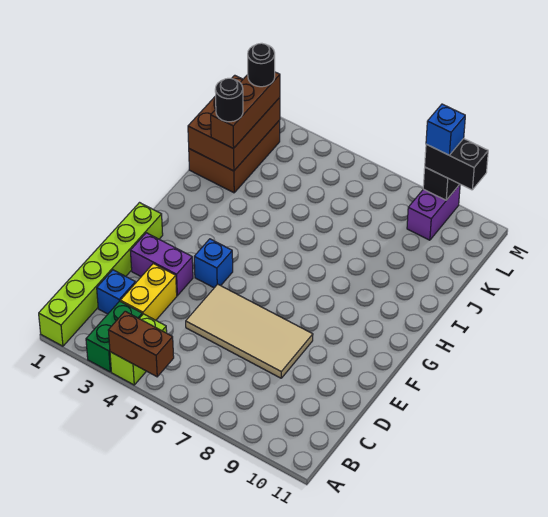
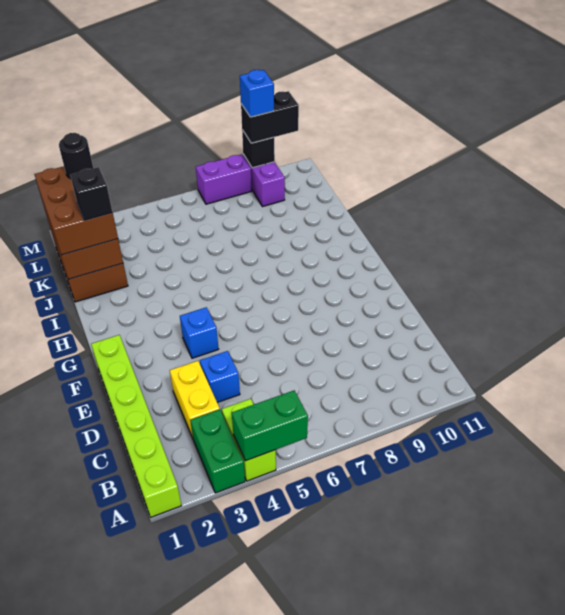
brown brick A4:A5 level 2 -> green brick A4:A5 level 2
blue brick C2 level 1 -> blue brick D4 level 1
tan tile D5:E8 level 1 -> none
purple brick E2:E3 level 1 -> purple brick M7:M8 level 1
brown brick J2:L2 level 3 -> brown brick J1:L2 level 3
black round brick J2 level 4 -> black brick J2 level 4

